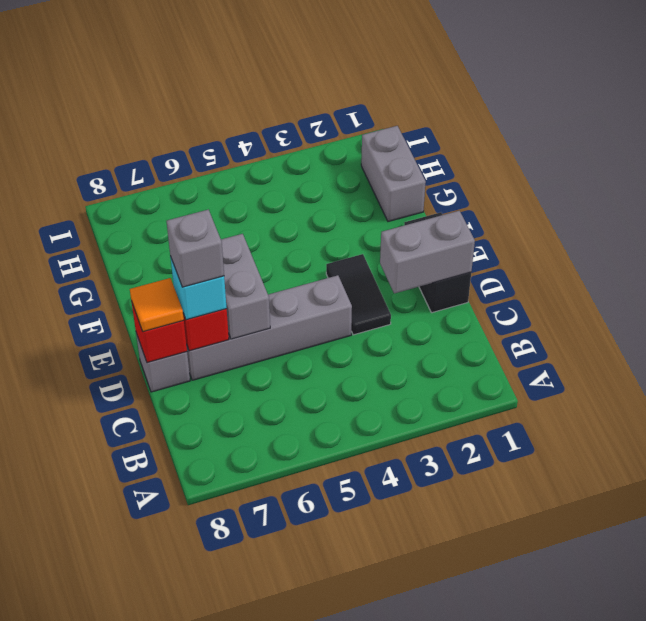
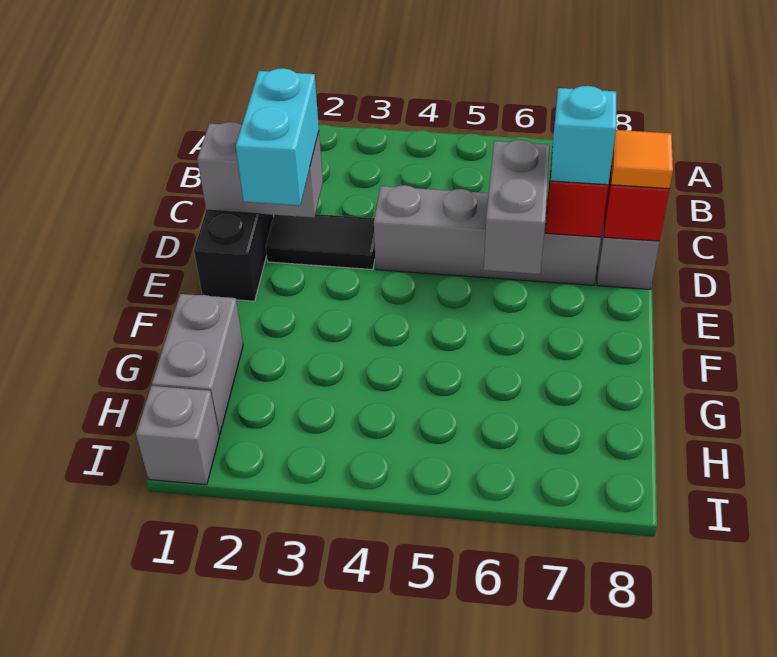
none -> cyan brick D2:E2 level 3
black tile D3:E3 level 1 -> black tile D2:D3 level 1
grey brick D7 level 4 -> grey brick I1 level 1

